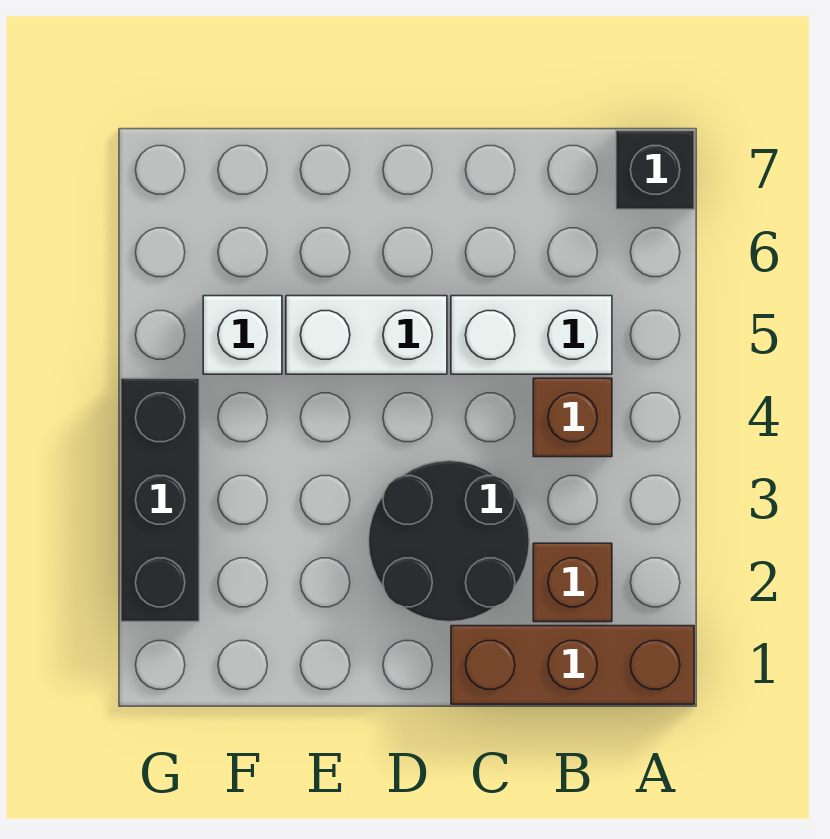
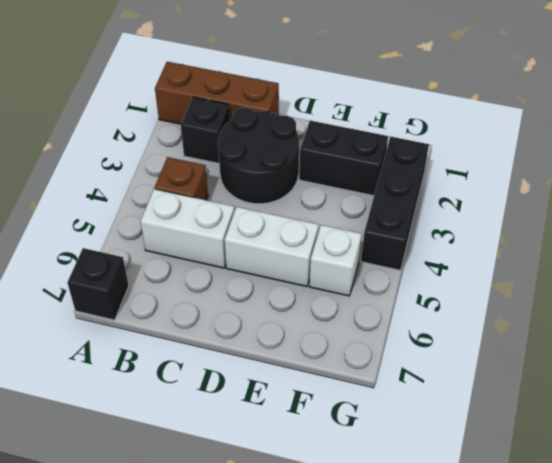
brown brick B2 level 1 -> black brick B2 level 1
none -> black brick E2:F2 level 1

